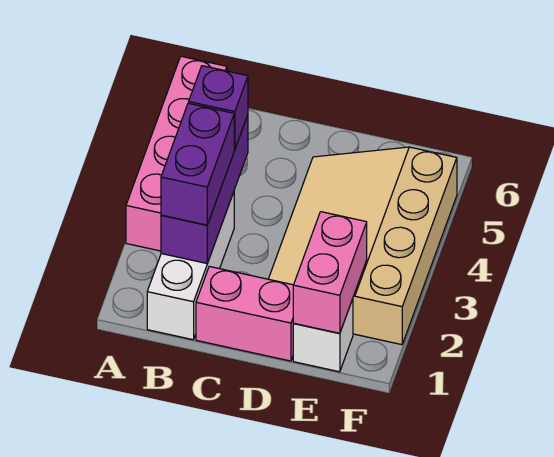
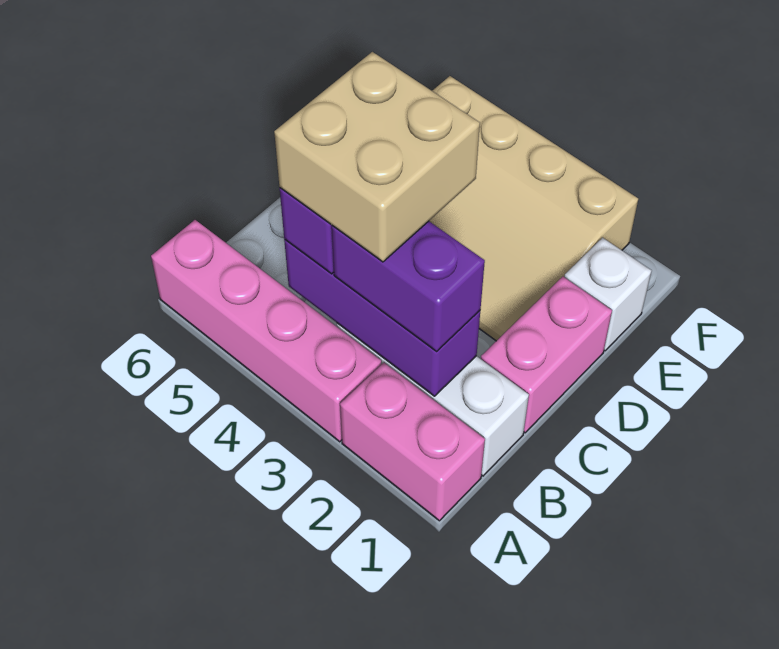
none -> tan brick B3:C4 level 4
pink brick E1:E2 level 2 -> pink brick A1:A2 level 1

